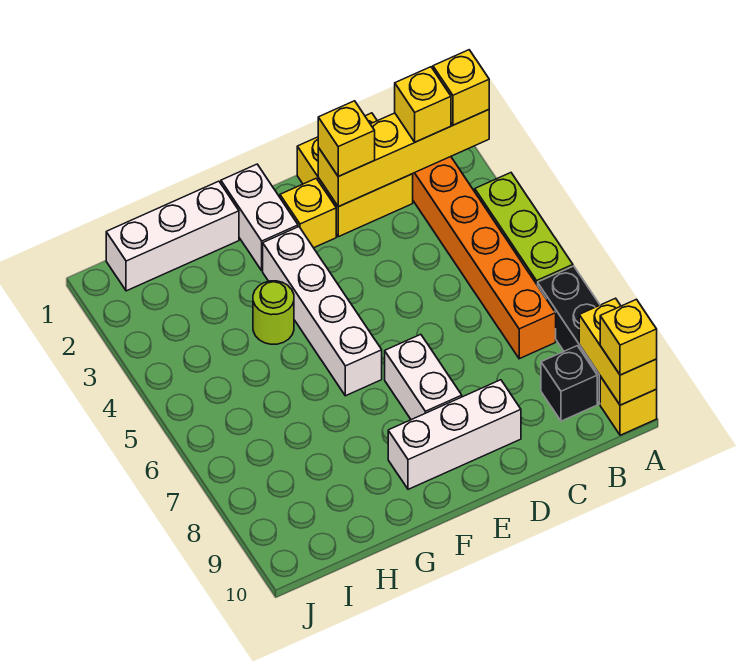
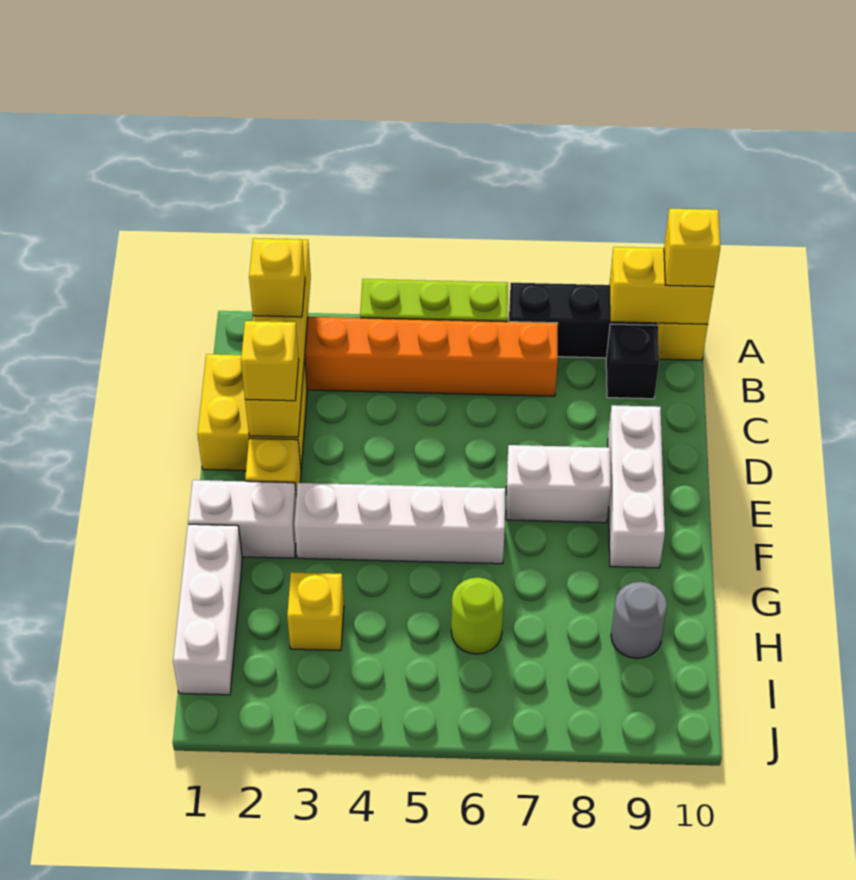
yellow brick A2 level 3 -> yellow brick H3 level 1
lime round brick G4 level 1 -> lime round brick H6 level 1
none -> grey round brick H9 level 1

